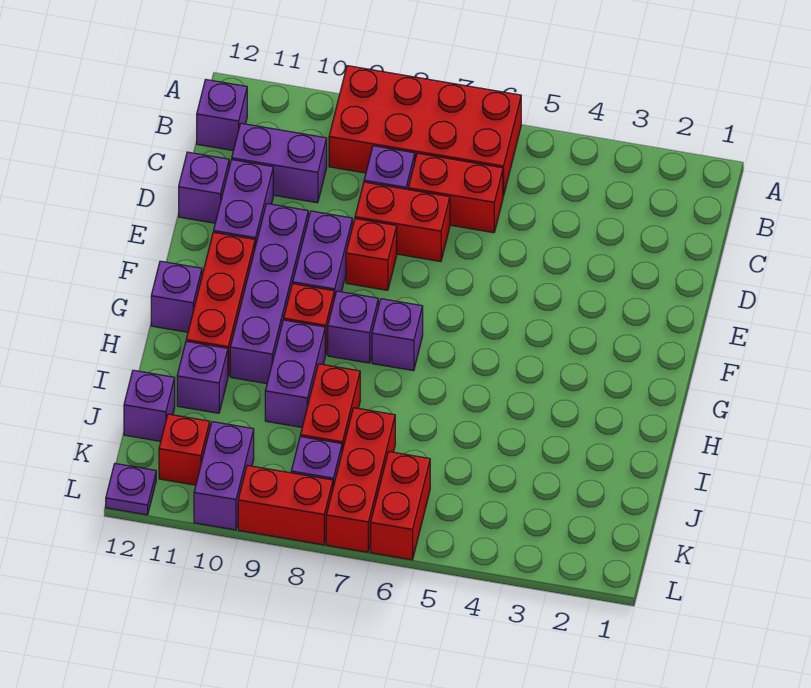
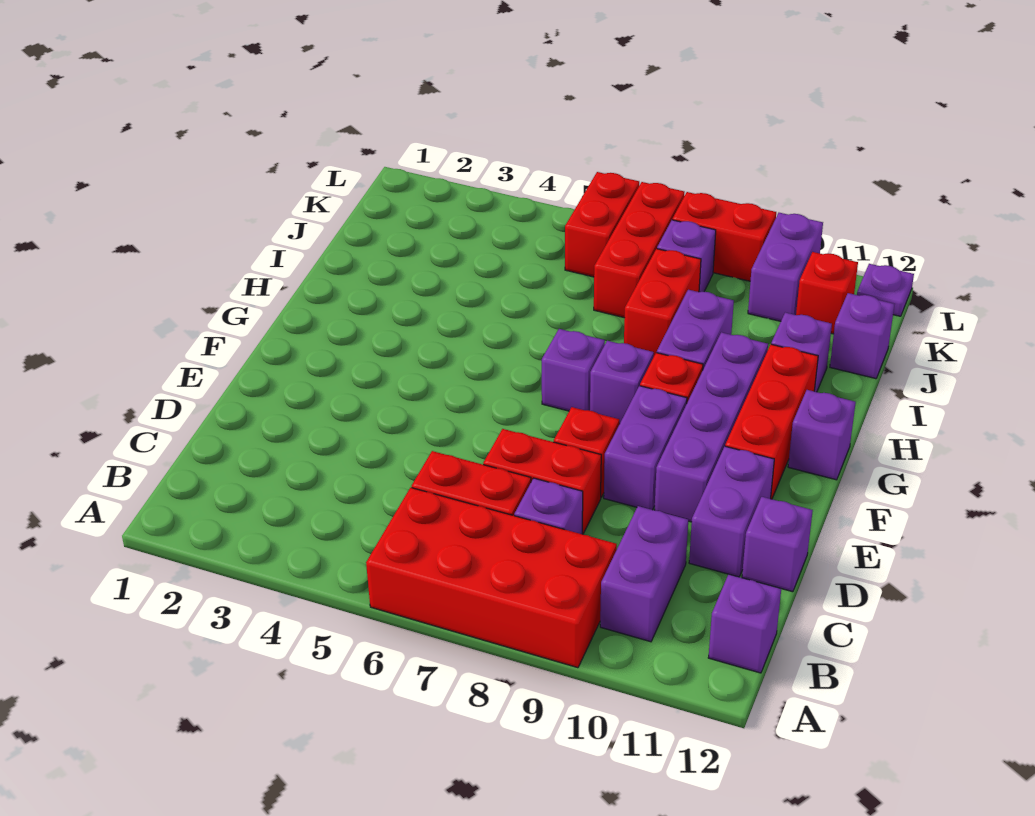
purple brick C10:C11 level 1 -> purple brick B10:C10 level 1

